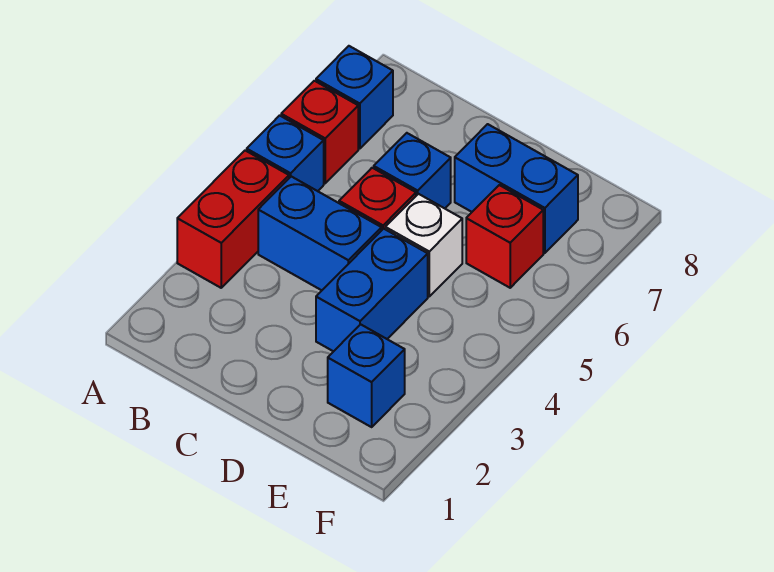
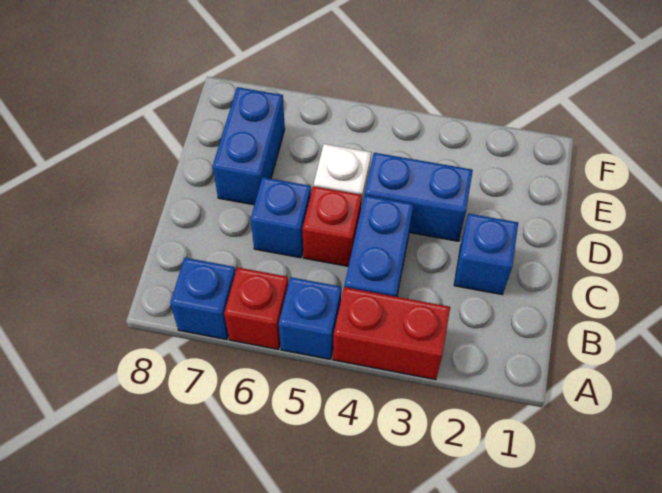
blue brick E2 level 1 -> blue brick C2 level 1
red brick E6 level 1 -> none

